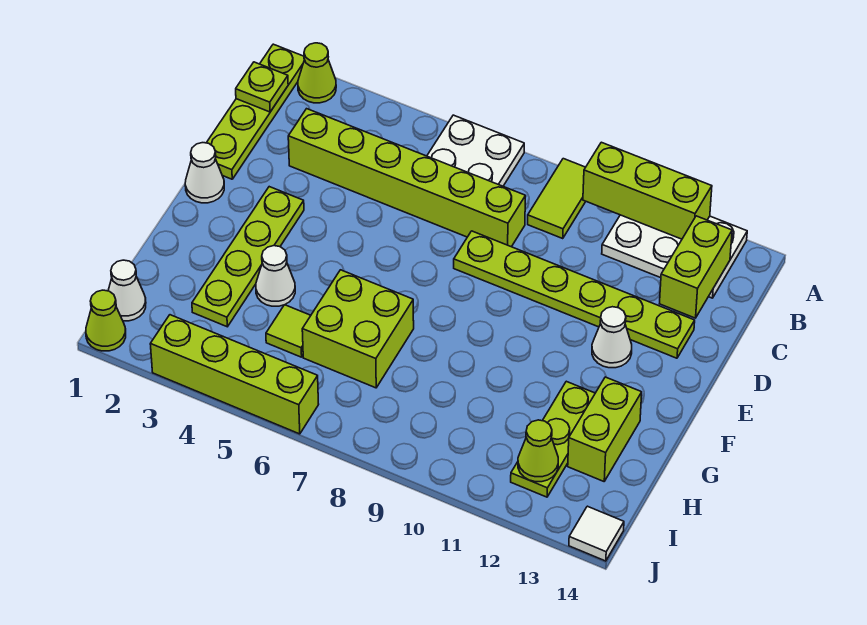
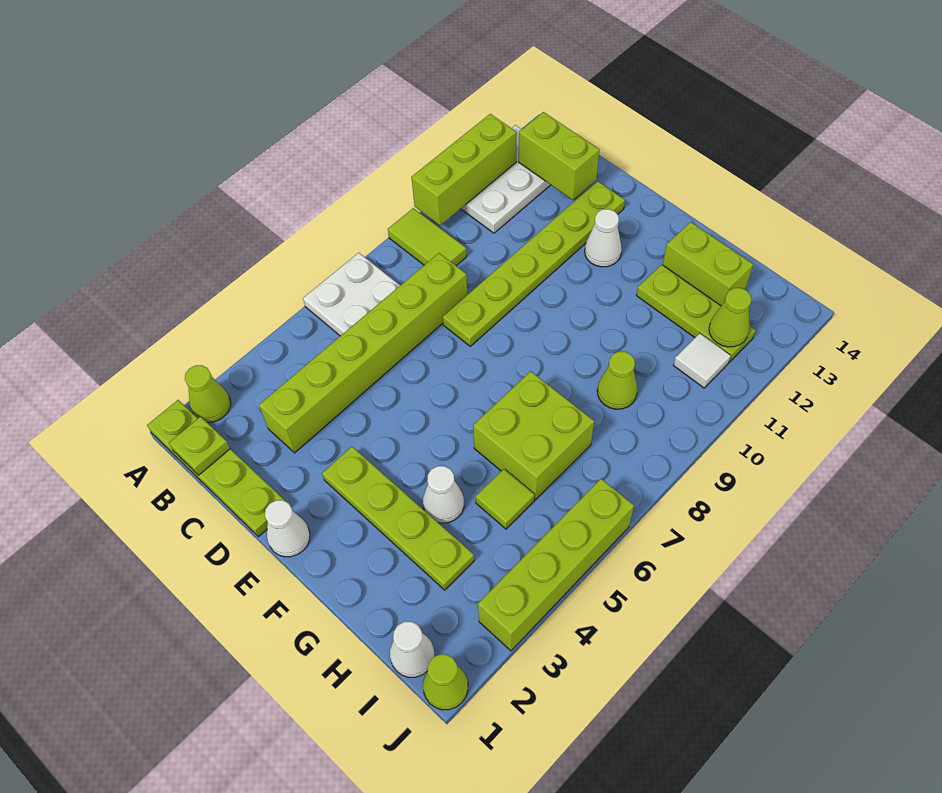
none -> lime cone H9 level 1
white tile J14 level 1 -> white tile I11 level 1

